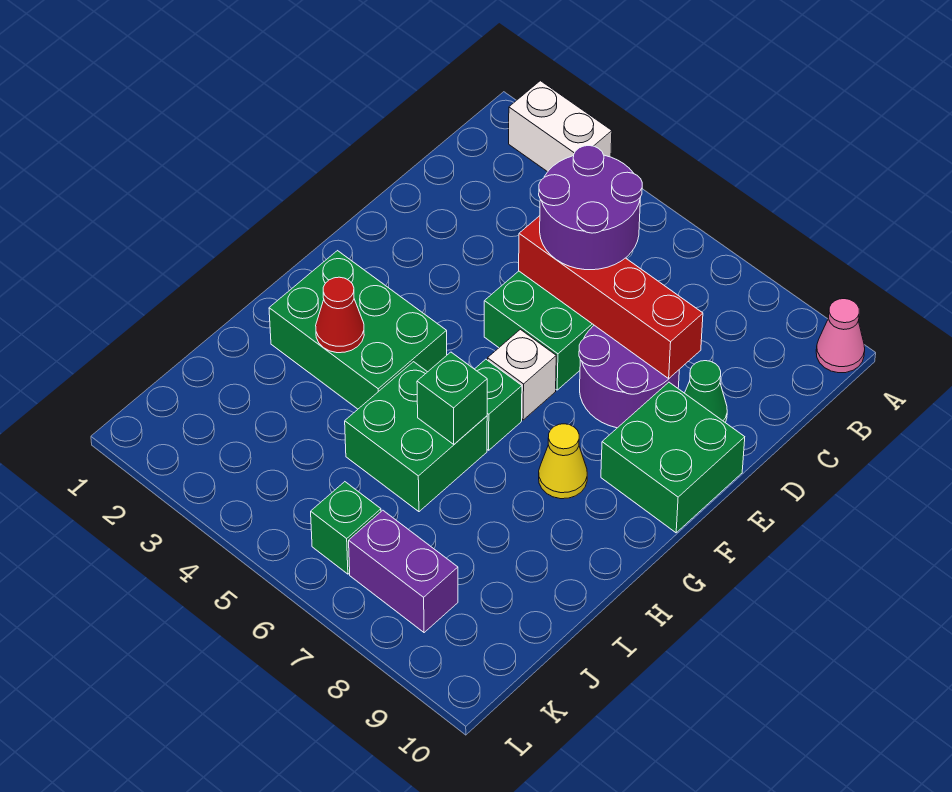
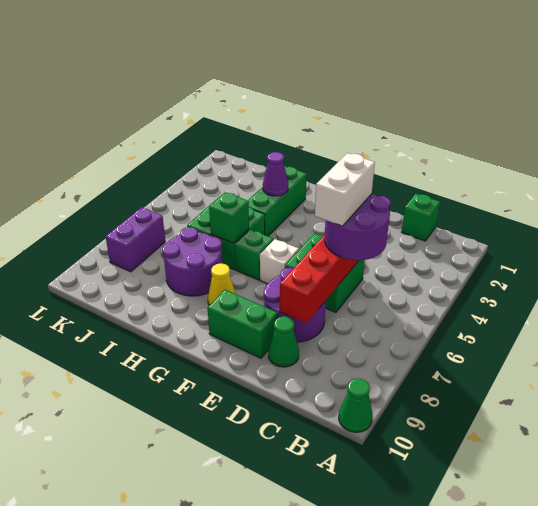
white brick A2:A3 level 1 -> white brick D5:D6 level 4
pink cone A10 level 1 -> green cone A10 level 1
green brick E9:F10 level 1 -> green brick E9:F9 level 1
green brick G2:H4 level 1 -> green brick H2:H4 level 1
red cone H3 level 2 -> purple cone H3 level 2
none -> purple round brick H7:I8 level 1
green brick K6 level 1 -> green brick C1 level 1

